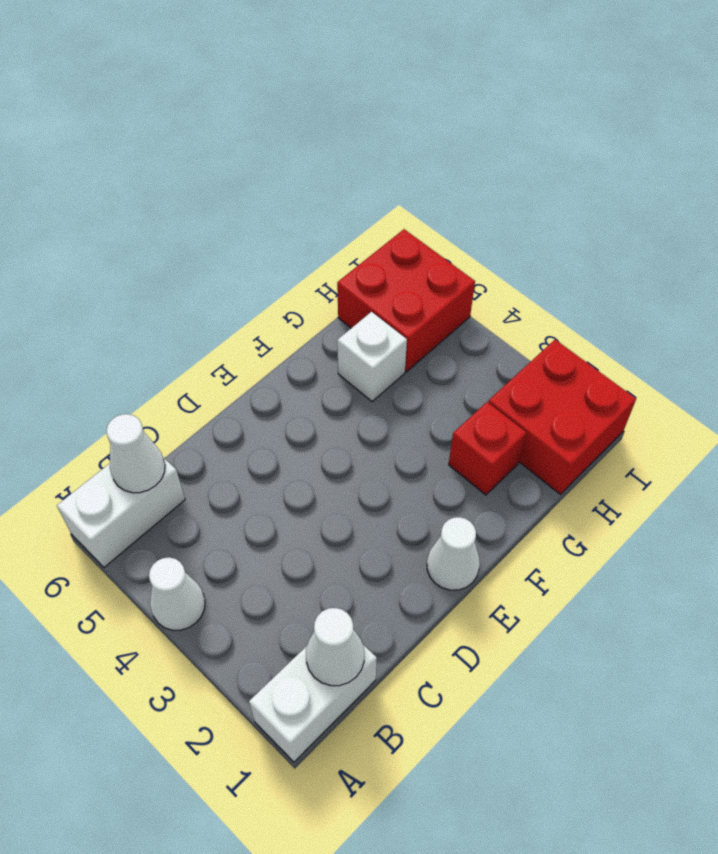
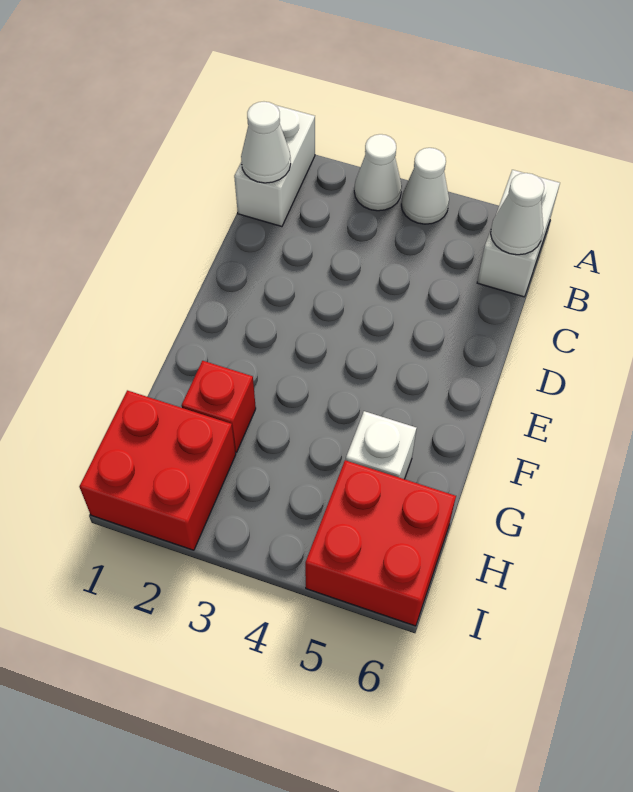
white cone E1 level 1 -> white cone A3 level 1

